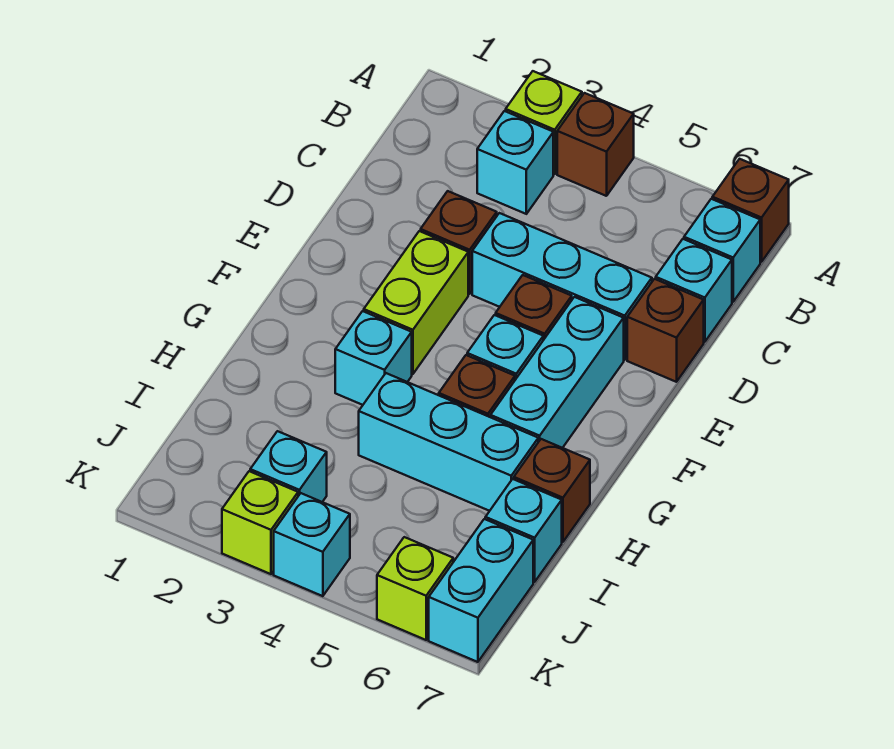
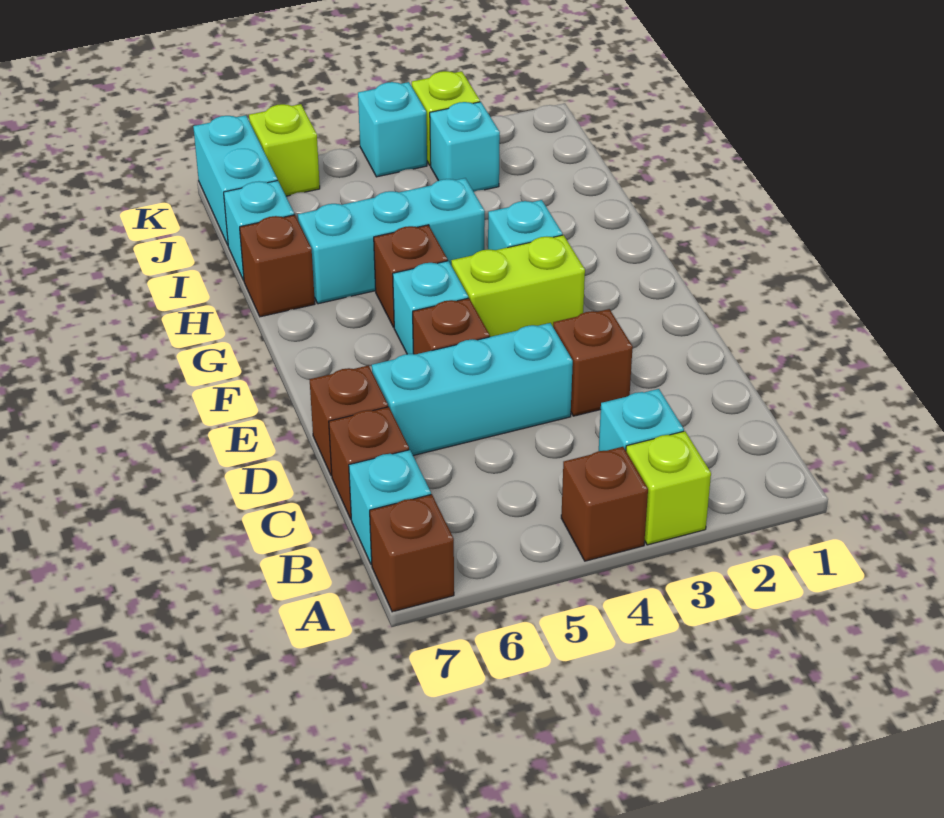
cyan brick C7 level 1 -> brown brick C7 level 1
lime brick E3:F3 level 1 -> lime brick F3:F4 level 1
cyan brick E6:G6 level 1 -> none

